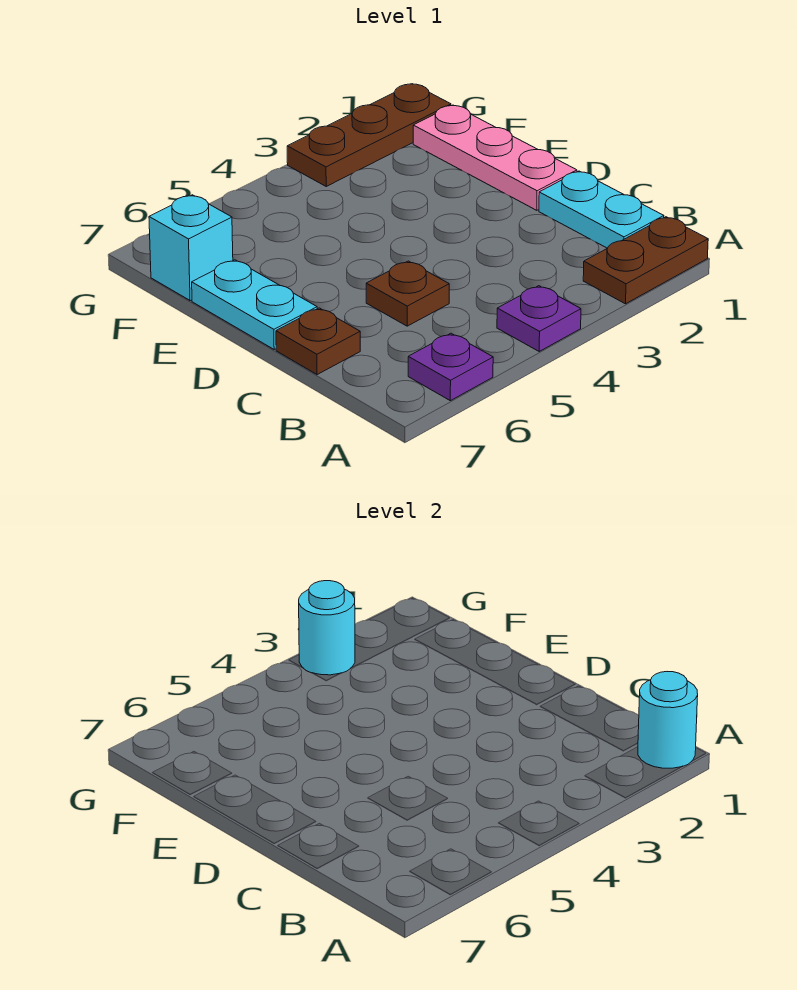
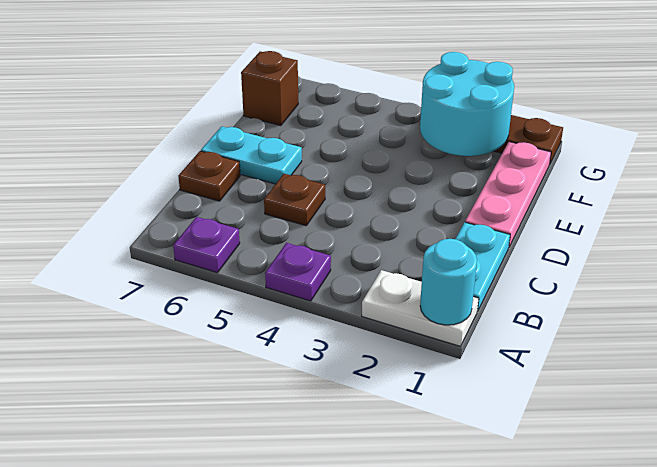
brown plate A1:A2 level 1 -> white plate A1:A2 level 1
cyan plate D7:E7 level 1 -> cyan plate D6:D7 level 1
cyan brick F7 level 1 -> brown brick F7 level 1
cyan round brick G3 level 2 -> cyan round brick F2:G3 level 2

